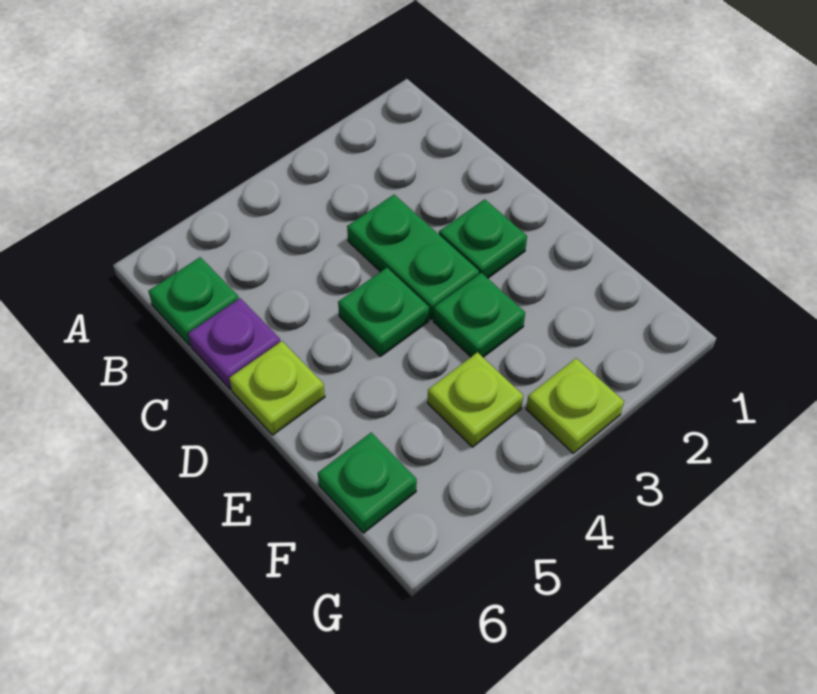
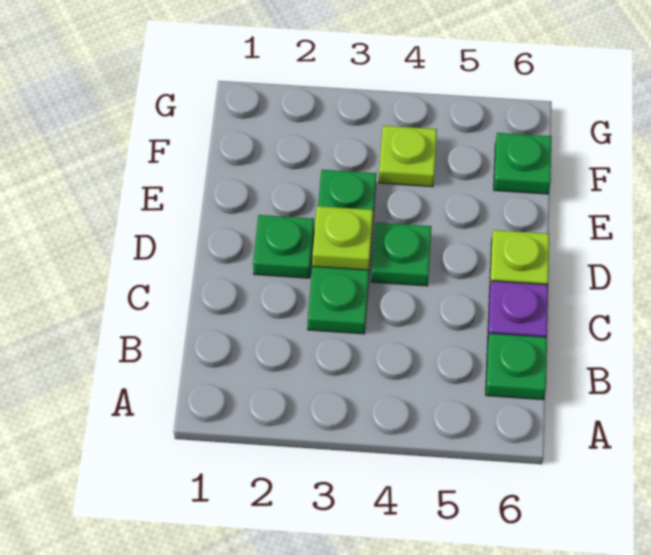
lime plate G3 level 1 -> lime plate D3 level 2

